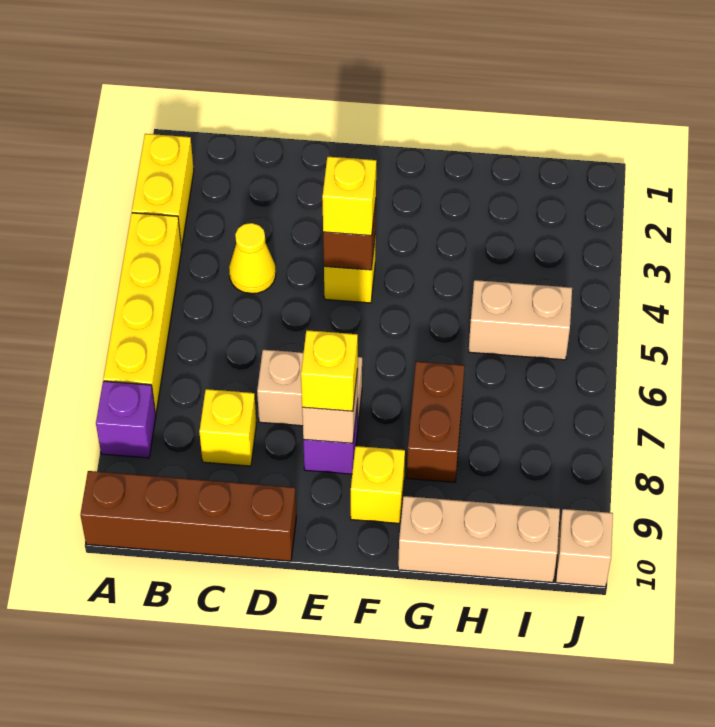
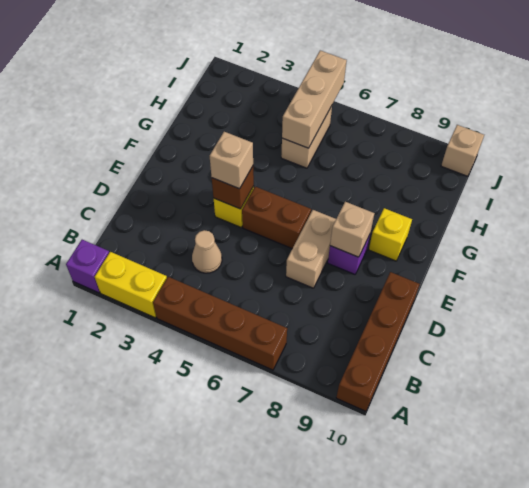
yellow brick A4:A7 level 1 -> brown brick A4:A7 level 1
purple brick A8 level 1 -> purple brick A1 level 1
yellow cone C4 level 1 -> tan cone C4 level 1
yellow brick C8 level 1 -> none
yellow brick E4 level 3 -> tan brick E4 level 3
yellow brick E8 level 3 -> none
brown brick G7:G8 level 1 -> brown brick E5:E6 level 1
tan brick G10:I10 level 1 -> tan brick H5:J5 level 2

